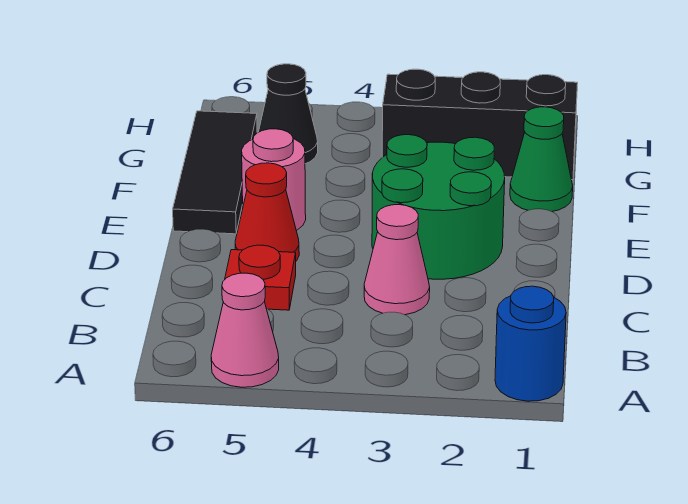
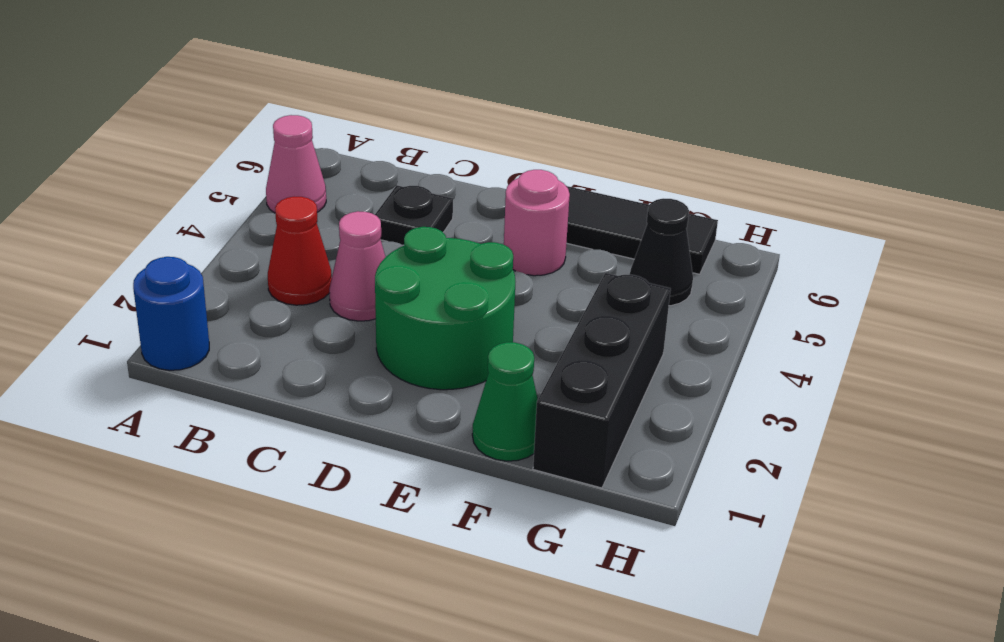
red plate C5 level 1 -> black plate C5 level 1
red cone D5 level 1 -> red cone B3 level 1

